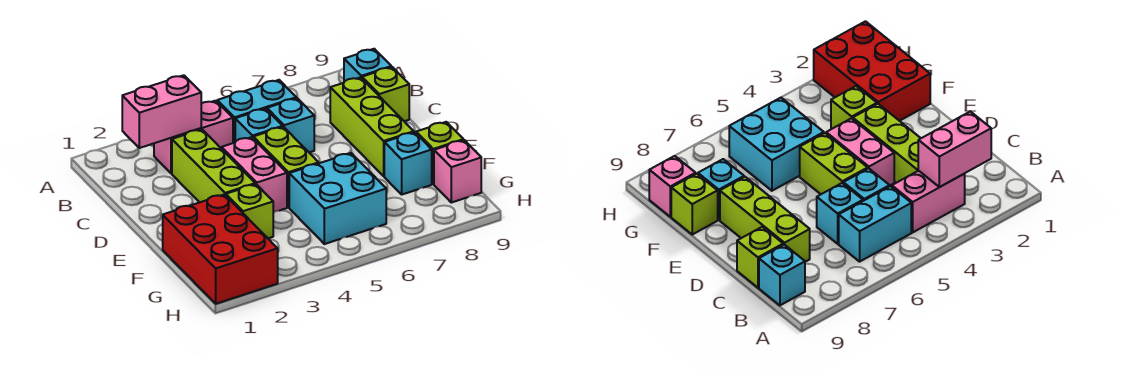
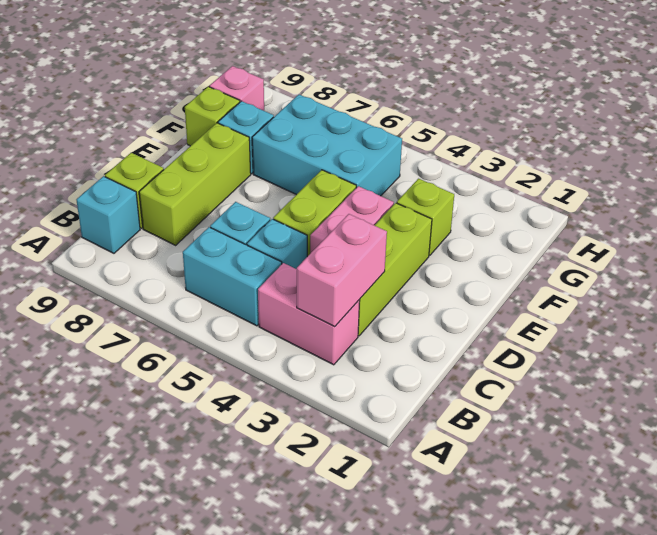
pink brick B2:B3 level 2 -> pink brick B3:C3 level 2
red brick F1:H2 level 1 -> none
cyan brick F5:G6 level 1 -> cyan brick F5:G7 level 1

